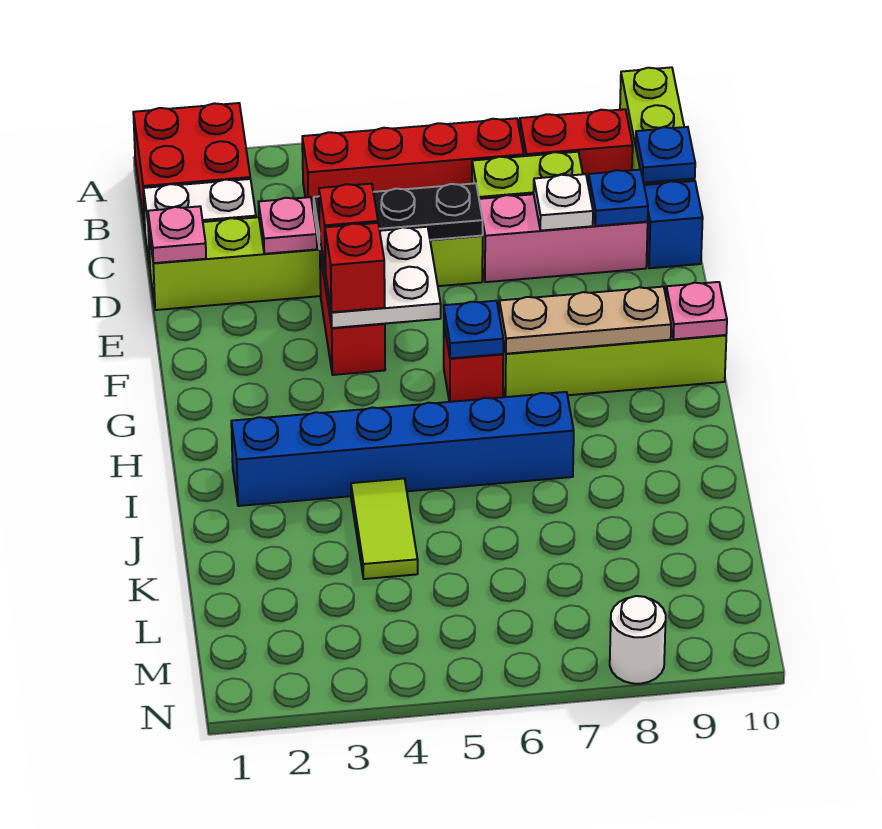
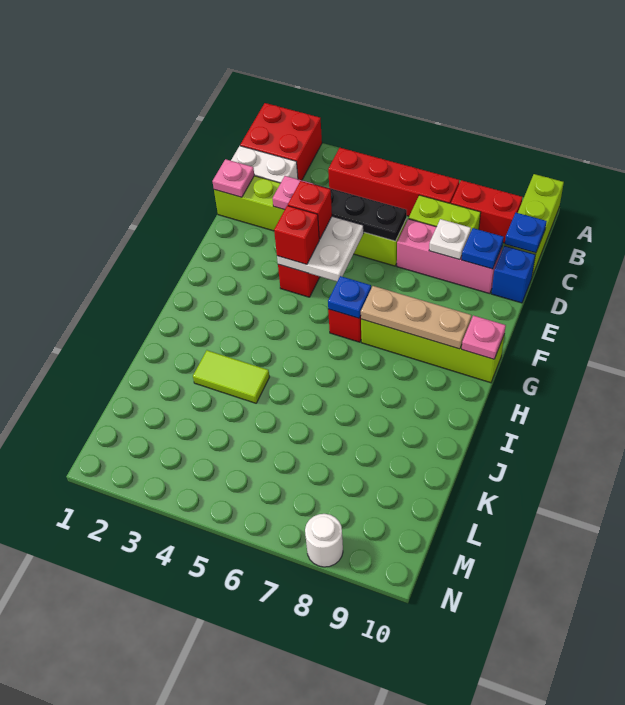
blue brick I2:I7 level 1 -> none
lime tile J4:K4 level 1 -> lime tile J3:J4 level 1

